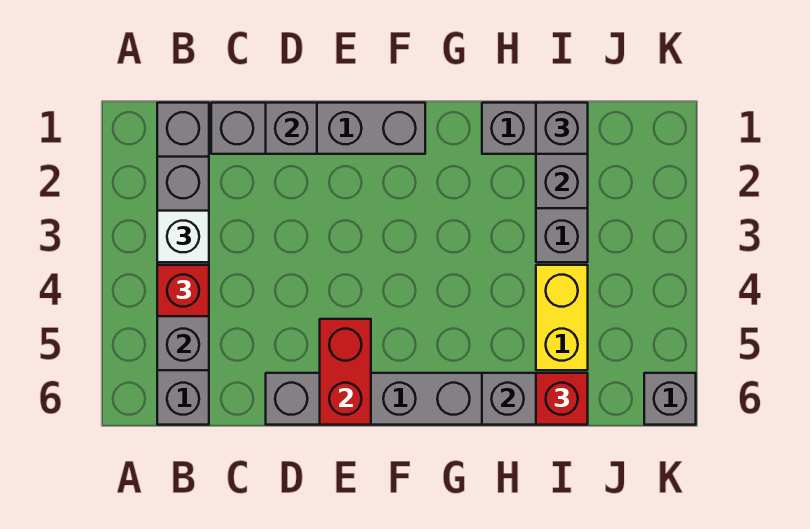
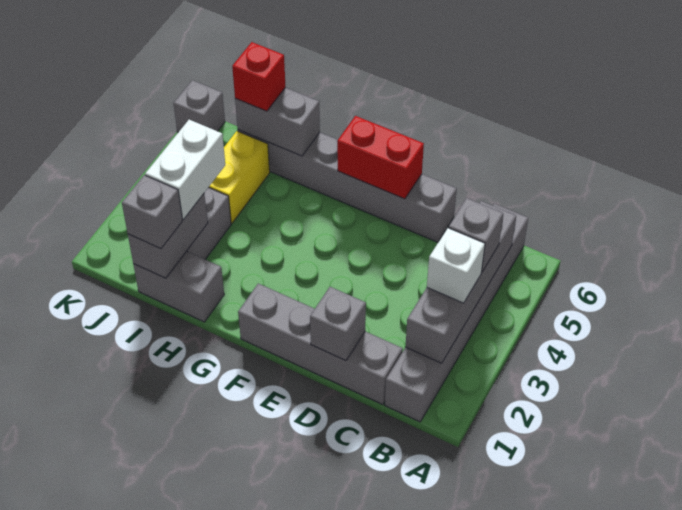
red brick B4 level 3 -> grey brick B4 level 3
red brick E5:E6 level 2 -> red brick E6:F6 level 2
none -> white brick I2:I3 level 3

